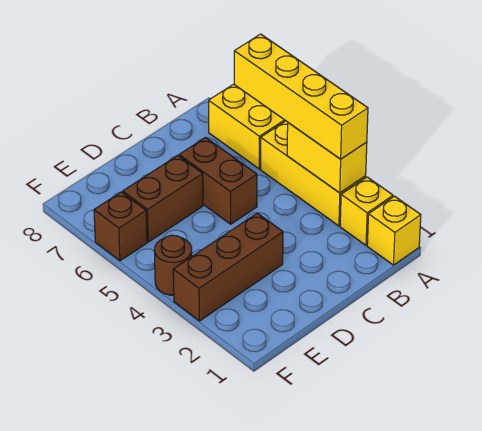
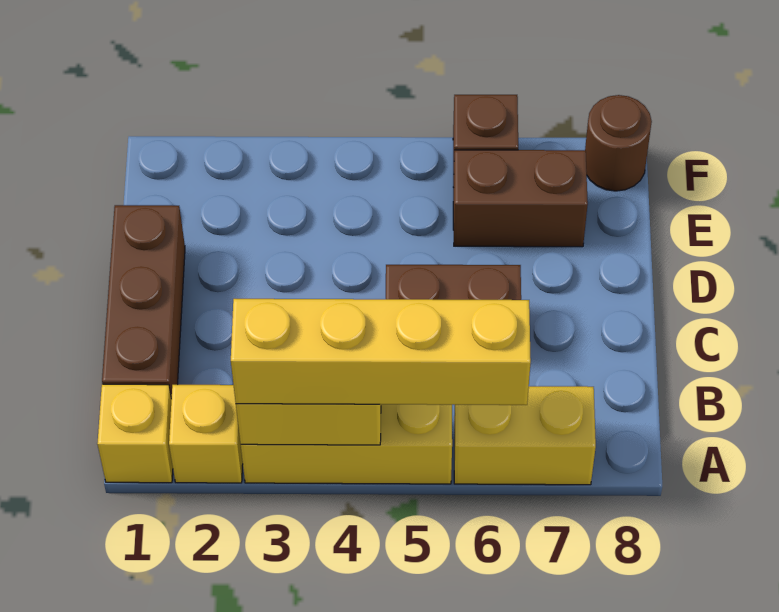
brown brick D3:F3 level 1 -> brown brick B1:D1 level 1
brown brick D6:E6 level 1 -> brown brick E6:E7 level 1
brown round brick F4 level 1 -> brown round brick F8 level 1

